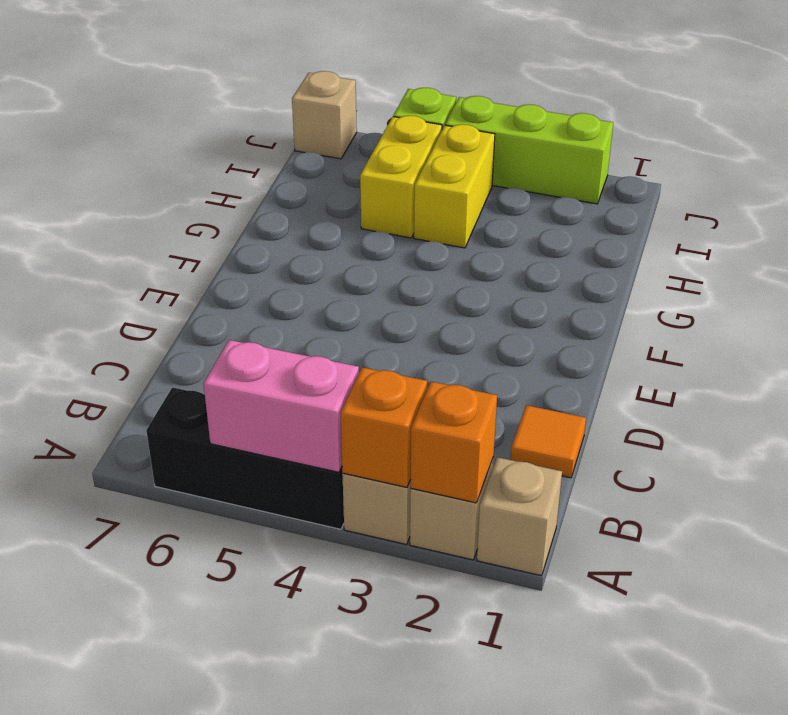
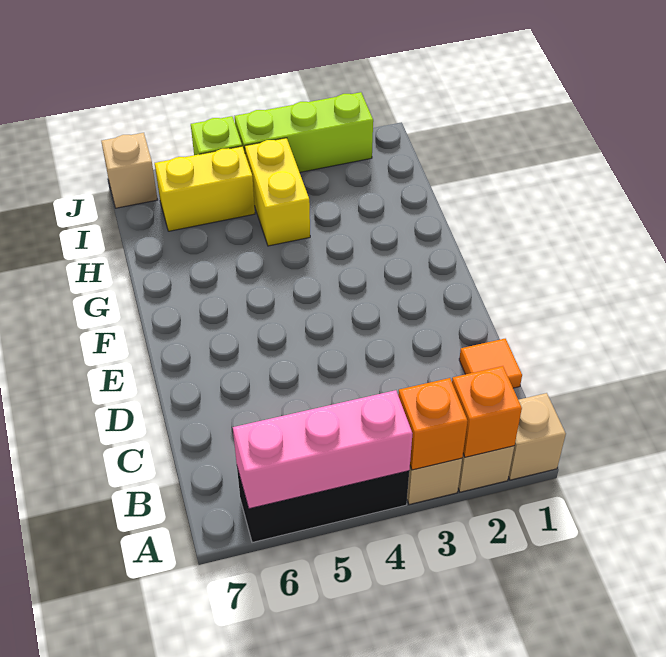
pink brick A4:A5 level 2 -> pink brick A4:A6 level 2
yellow brick H5:I5 level 1 -> yellow brick I5:I6 level 1

